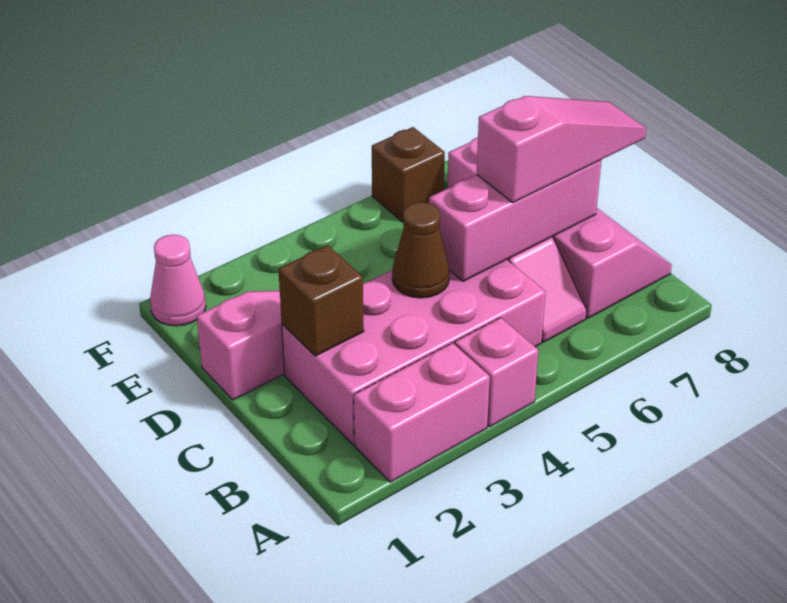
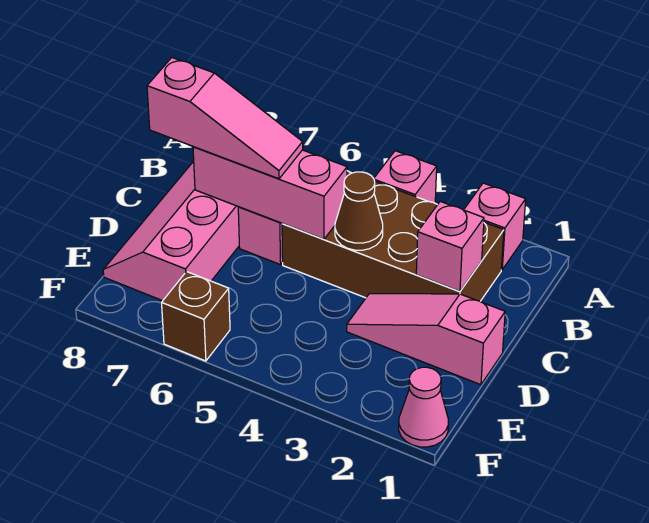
pink brick A2:A3 level 1 -> pink brick A2 level 1
pink brick B2:C5 level 1 -> brown brick B2:C5 level 1
brown brick C2 level 2 -> pink brick C2 level 2
pink slope C6:C8 level 3 top 6 -> pink slope C6:C8 level 3 top 8

